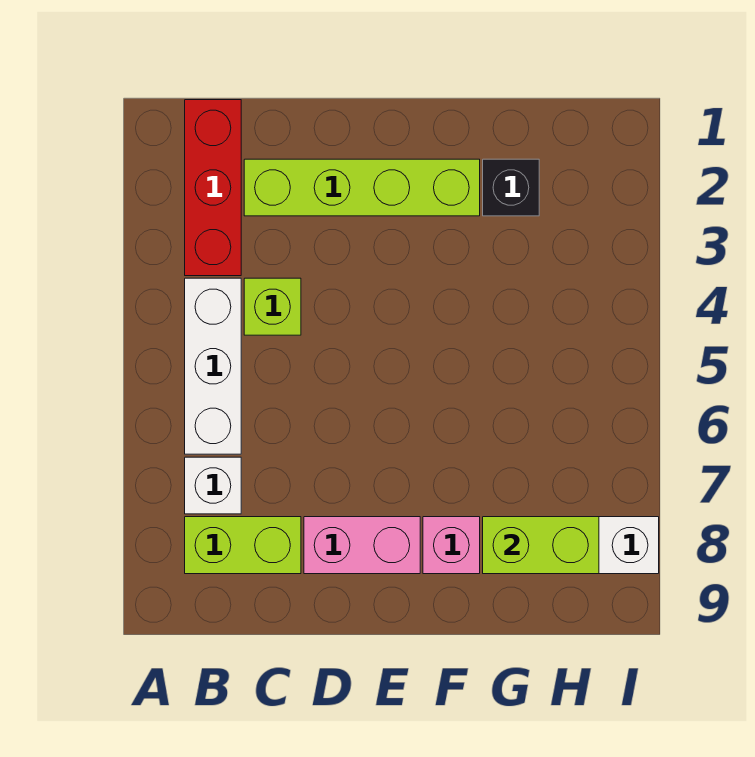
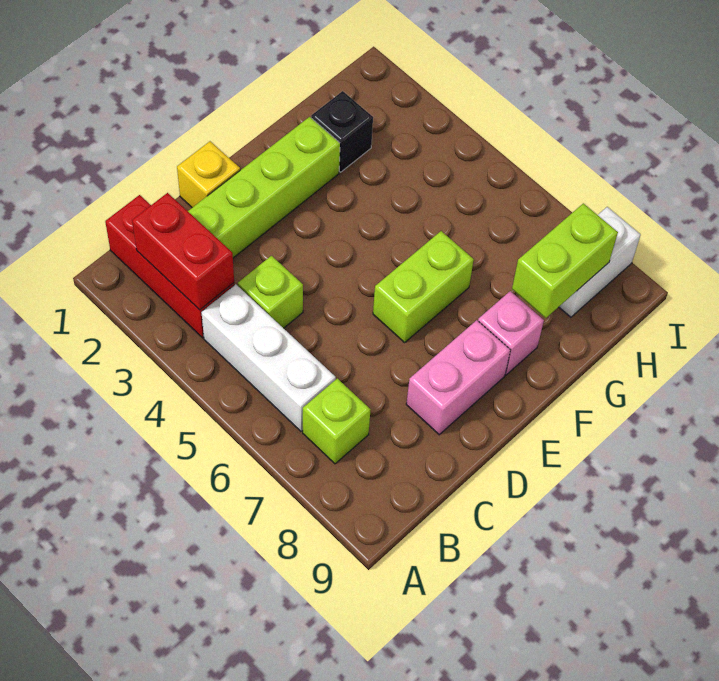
none -> red brick B2:B3 level 2
white brick B7 level 1 -> lime brick B7 level 1
lime brick B8:C8 level 1 -> lime brick E6:F6 level 1
none -> yellow brick D1 level 1

